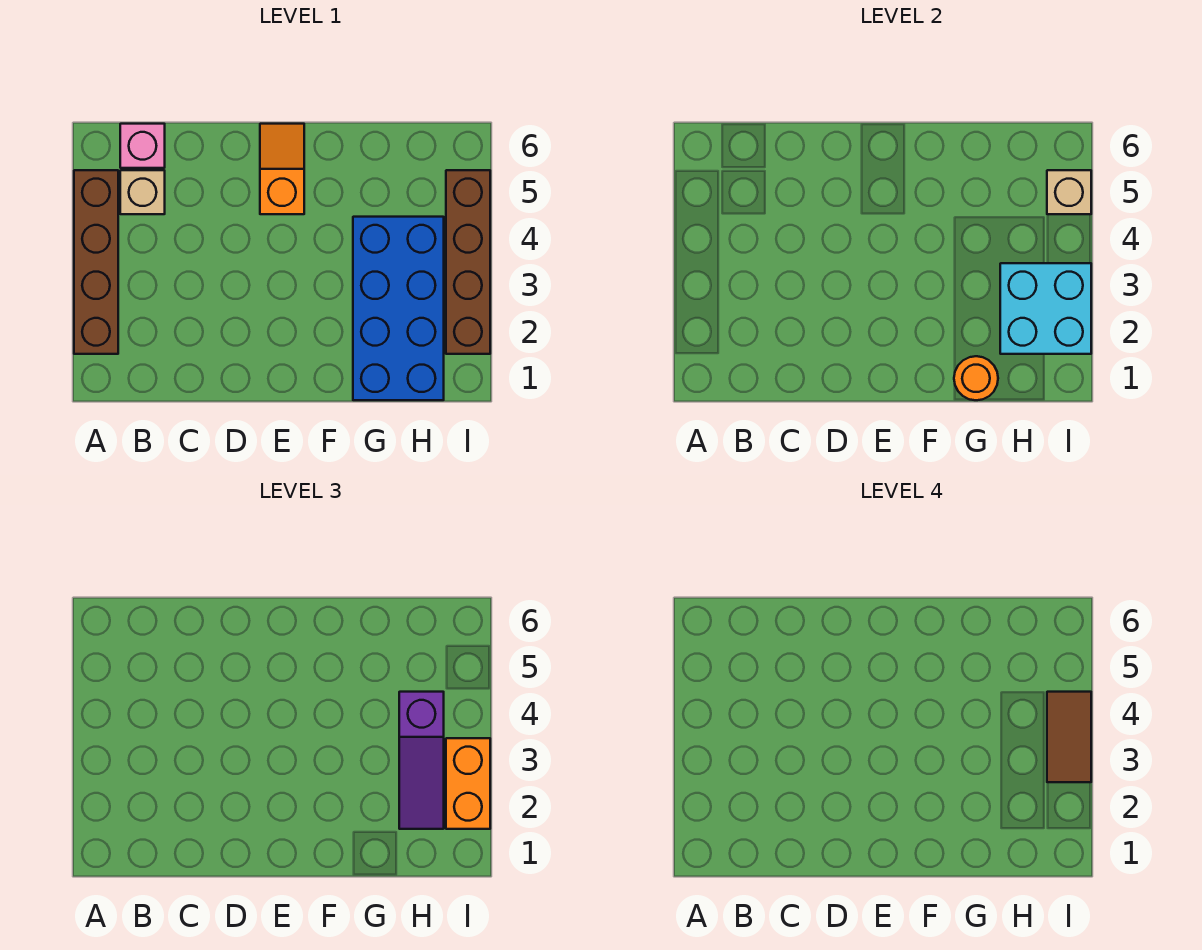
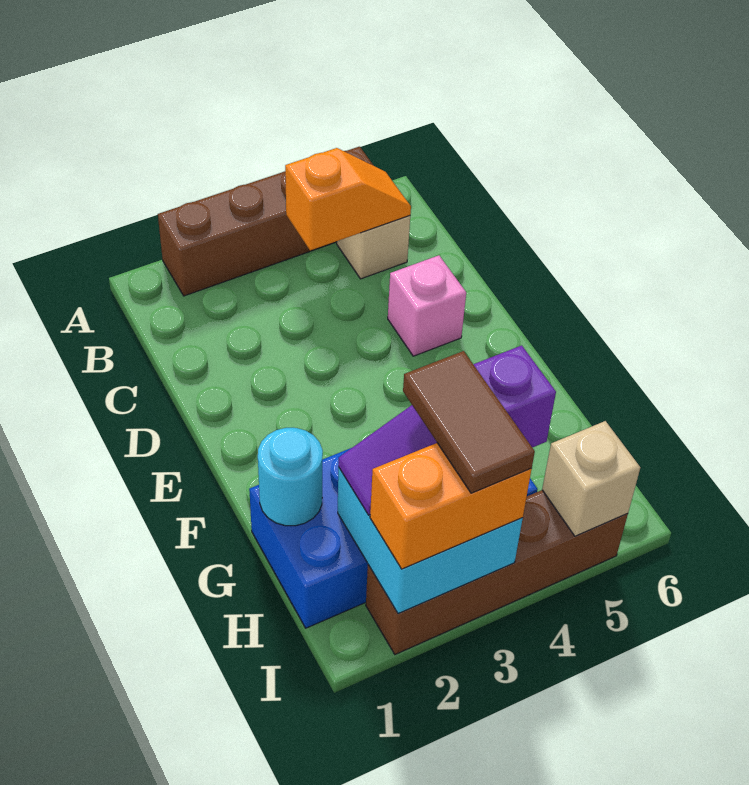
pink brick B6 level 1 -> pink brick D5 level 1
orange slope E5:E6 level 1 top 5 -> orange slope B4:B5 level 2 top 4
orange round brick G1 level 2 -> cyan round brick G1 level 2
brown tile I3:I4 level 4 -> brown tile H3:I3 level 4

